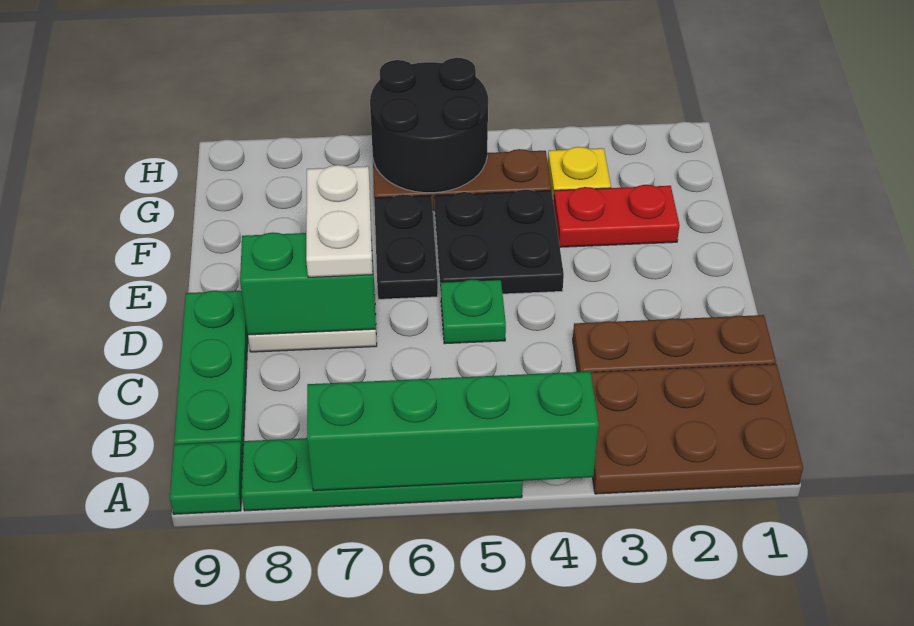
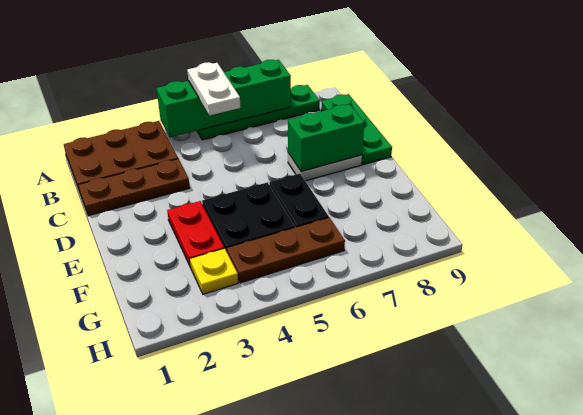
green plate A9 level 1 -> none
green plate D5 level 1 -> none
white plate D7:E7 level 3 -> white plate A5:B5 level 3
red plate F2:F3 level 1 -> red plate E3:F3 level 1
black round brick G5:H6 level 2 -> none

